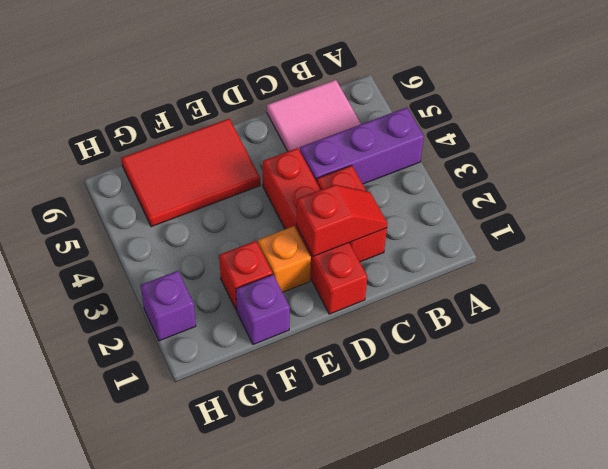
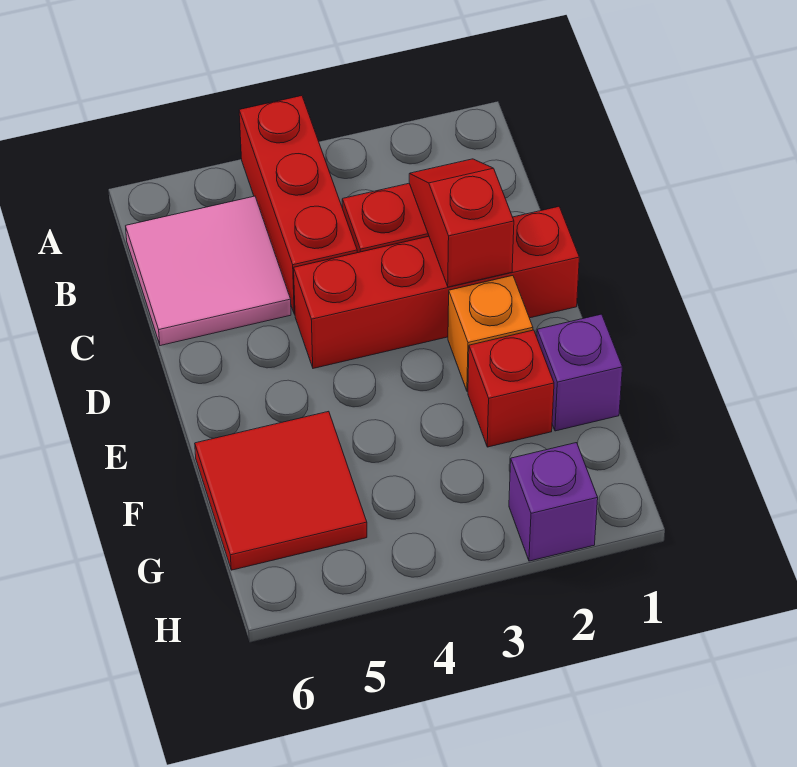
purple brick A4:C4 level 1 -> red brick A4:C4 level 1
red tile E5:G6 level 1 -> red tile F5:G6 level 1

